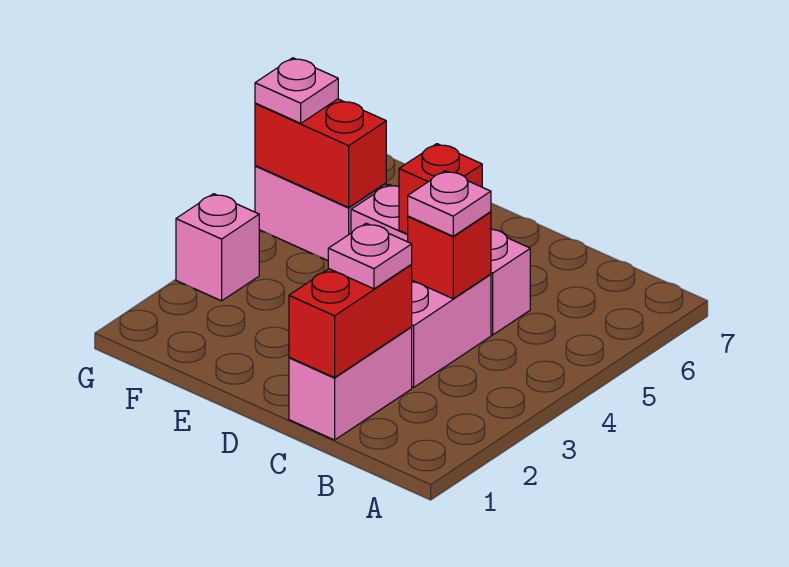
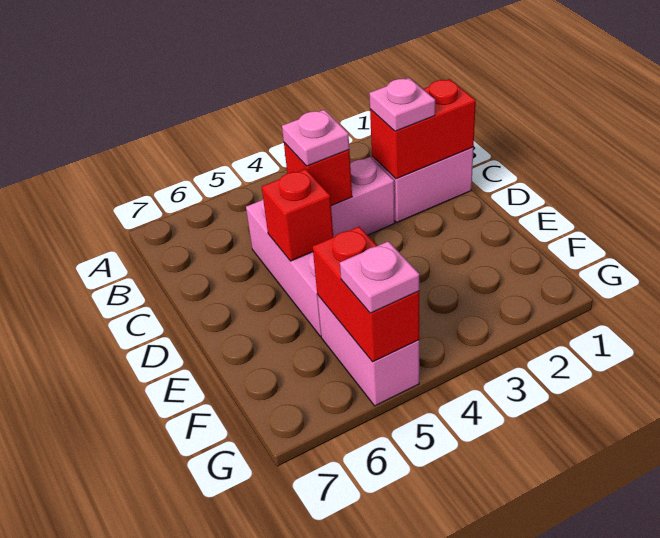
pink brick G3 level 1 -> none

